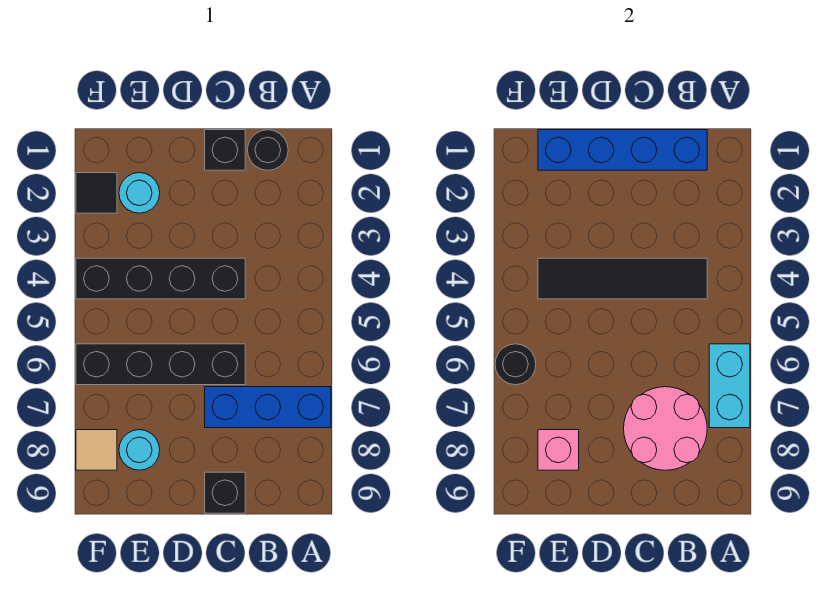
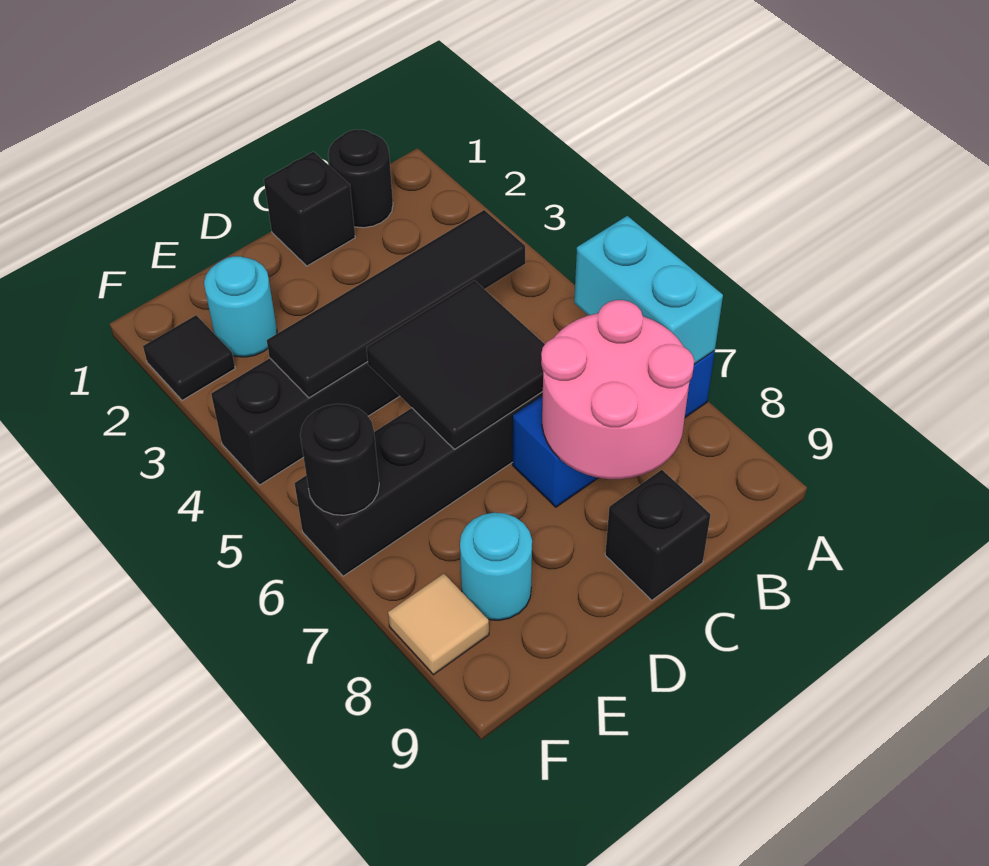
blue brick B1:E1 level 2 -> none
none -> black tile C5:D6 level 2
pink brick E8 level 2 -> none

